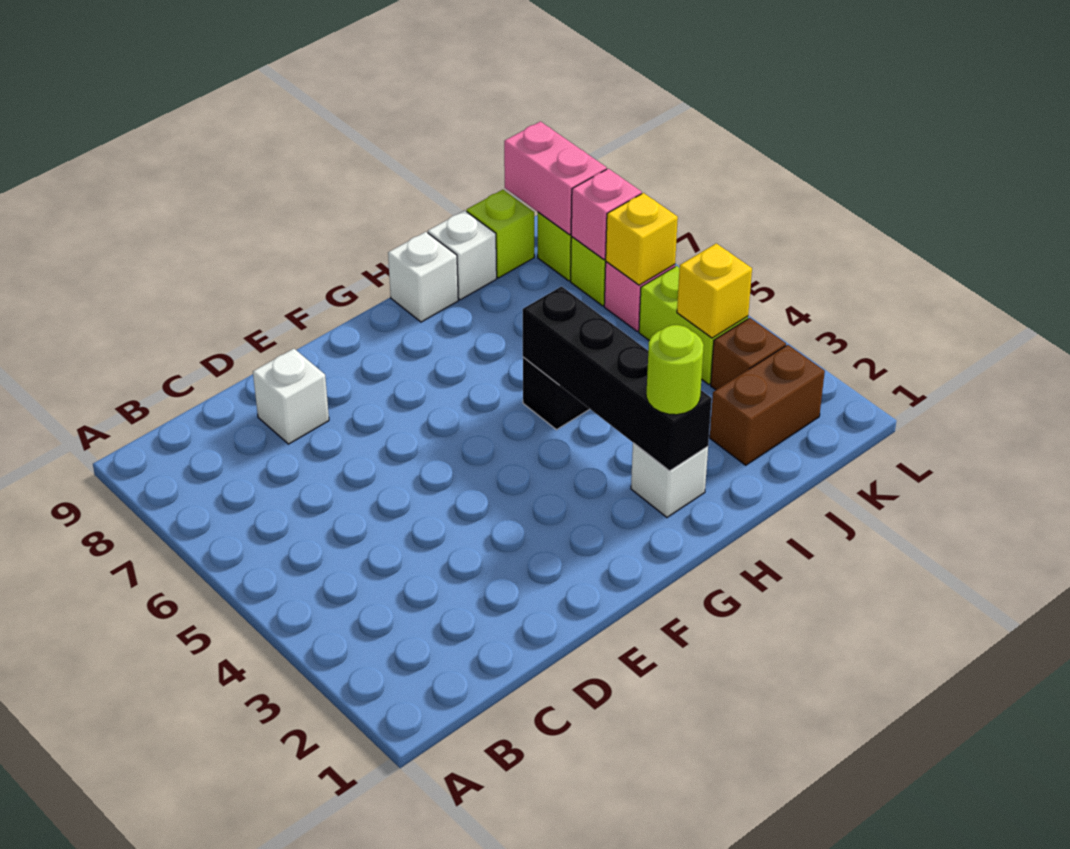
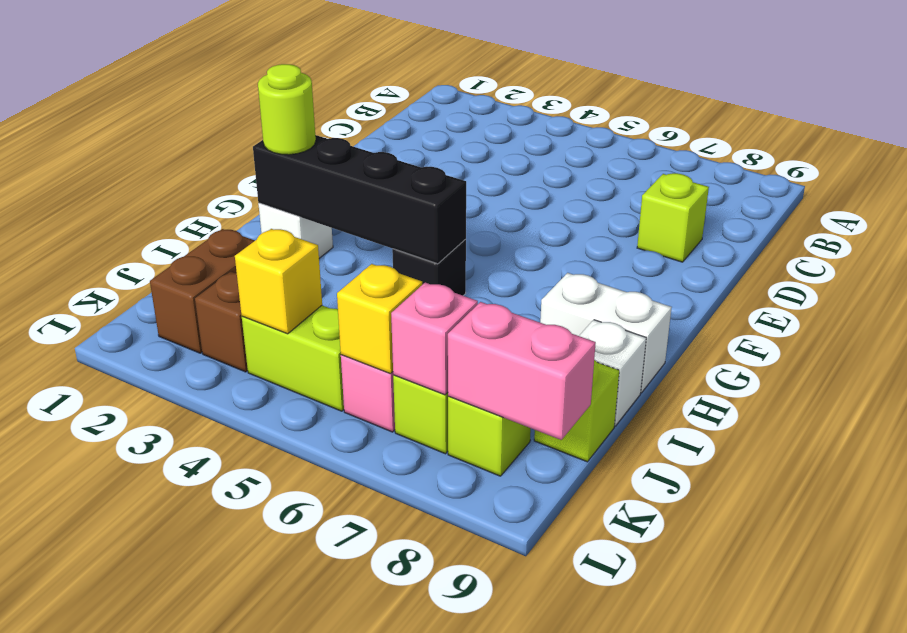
white brick D8 level 1 -> lime brick D8 level 1
white brick H9 level 1 -> white brick H8:H9 level 1

